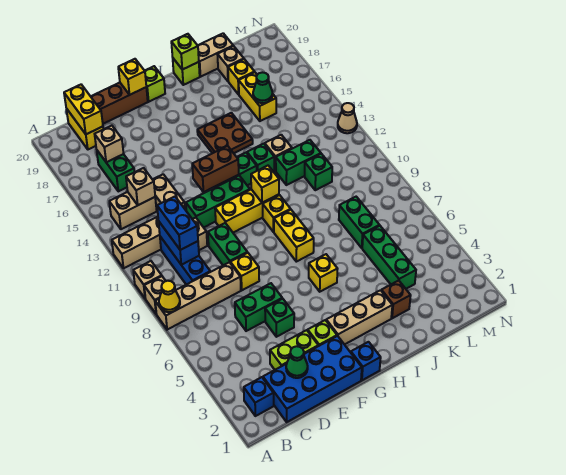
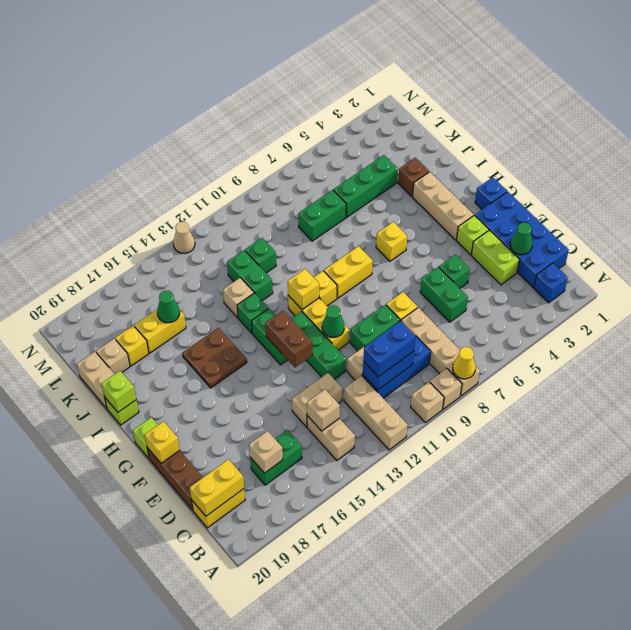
none -> green cone F11 level 2

